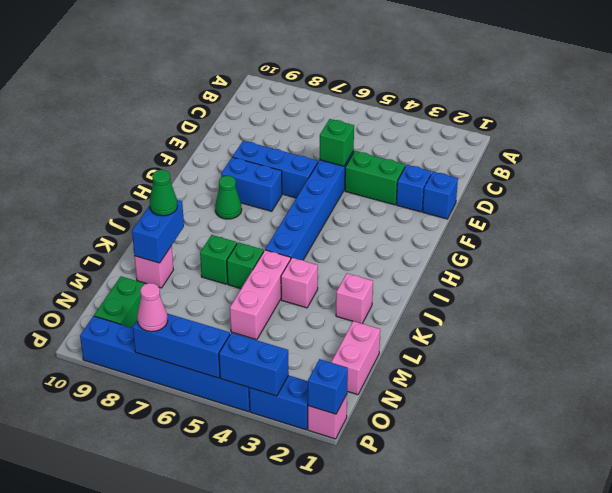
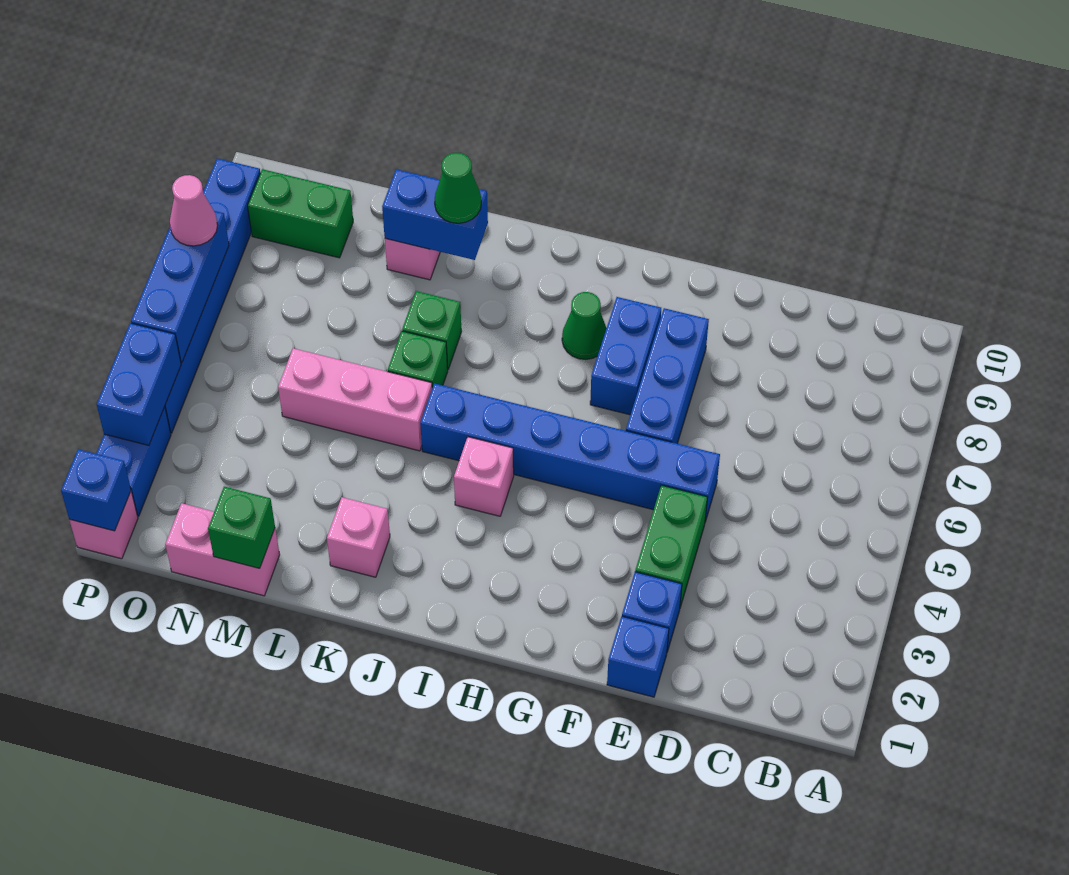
green brick E5 level 2 -> green brick M1 level 2
pink brick K4 level 1 -> pink brick I4 level 1

